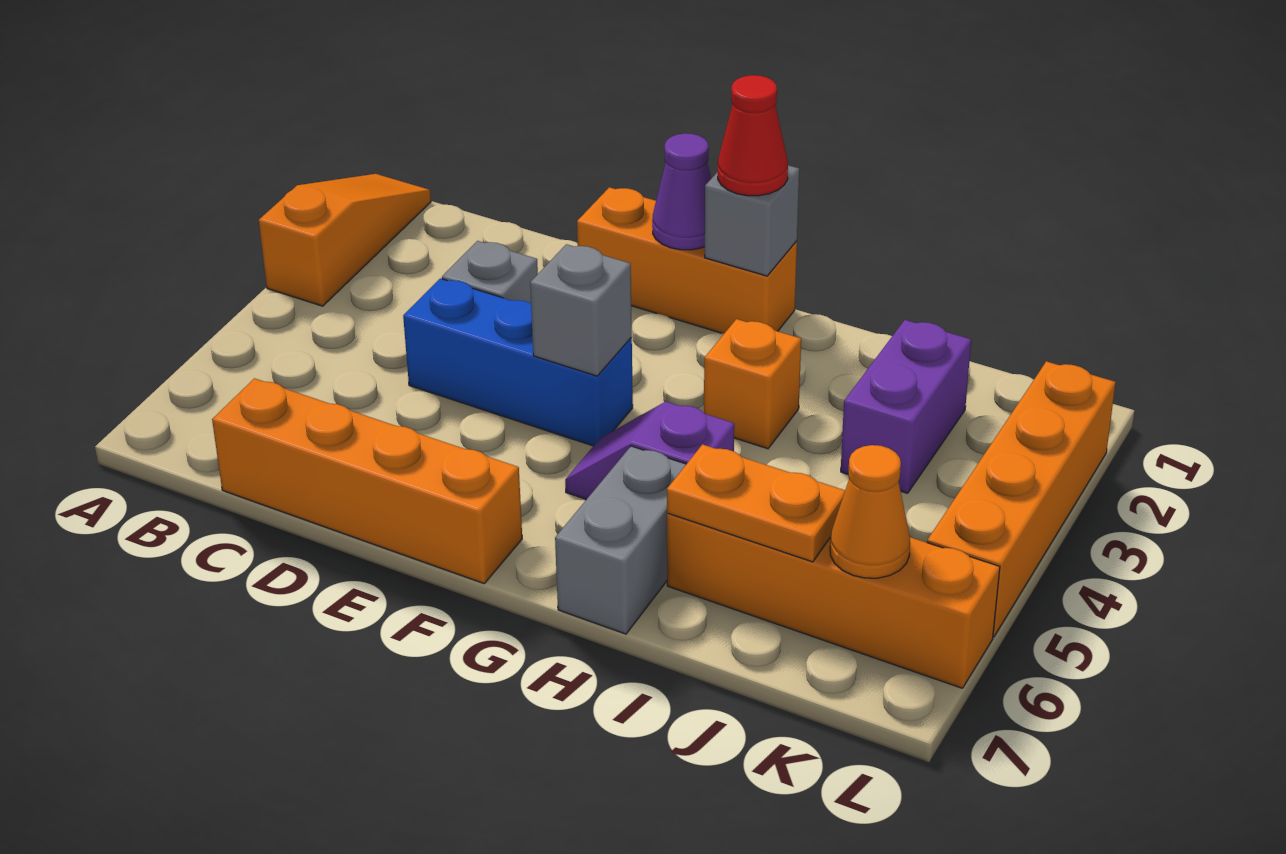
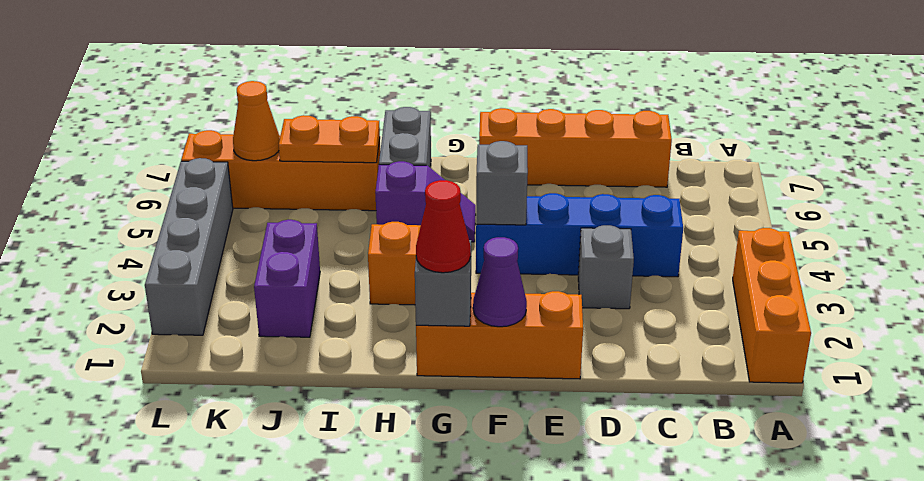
orange slope A1:A3 level 1 top 3 -> orange brick A1:A3 level 1
blue brick D4:F4 level 1 -> blue brick C4:F4 level 1
orange brick L2:L5 level 1 -> grey brick L2:L5 level 1

